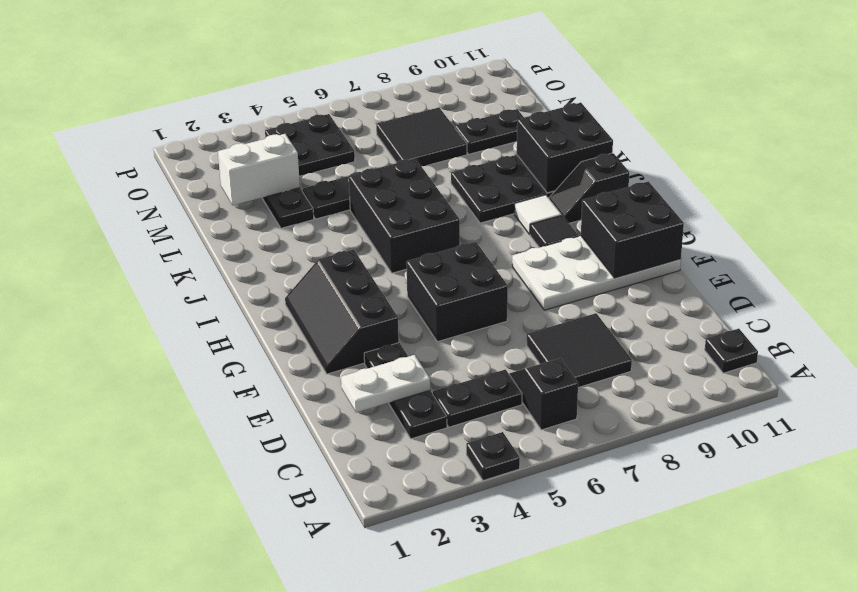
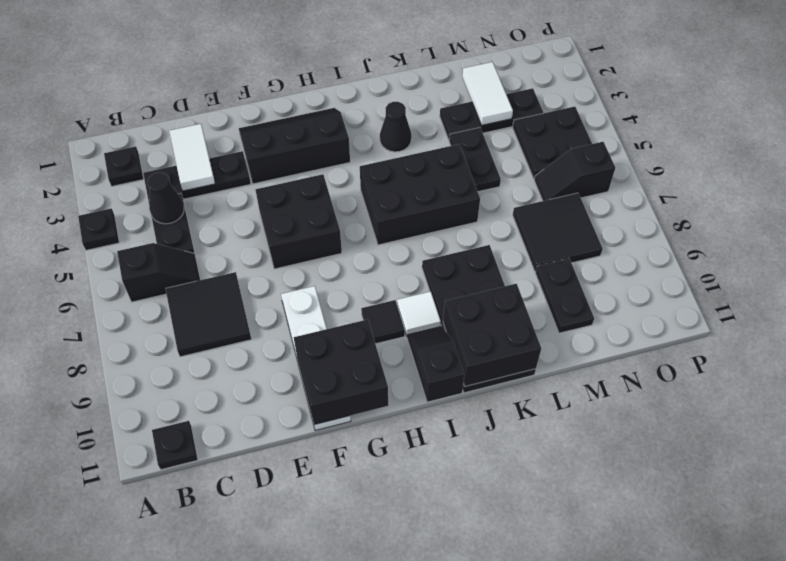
none -> black plate B2 level 1
none -> black cone C4 level 2
white plate D2:D3 level 2 -> white tile D2:D3 level 2
white plate F8:G11 level 1 -> white plate F8:F11 level 1
none -> black cone J3 level 1
white brick M2:M3 level 2 -> white tile M2:M3 level 2
none -> black slope N6:O6 level 1 top O

